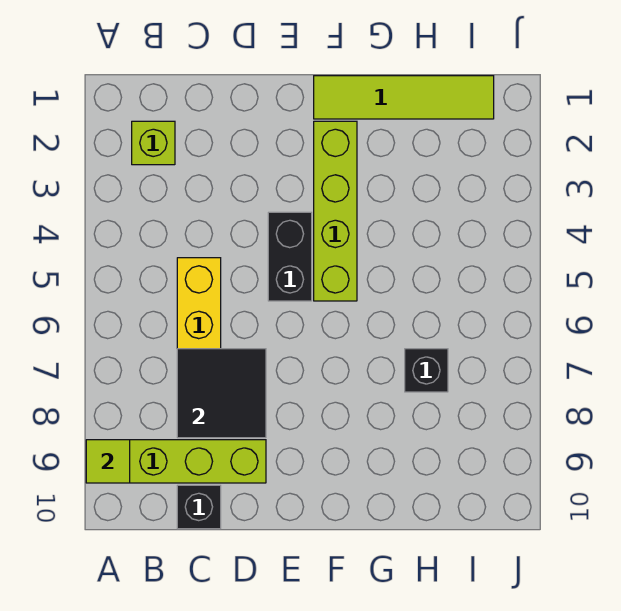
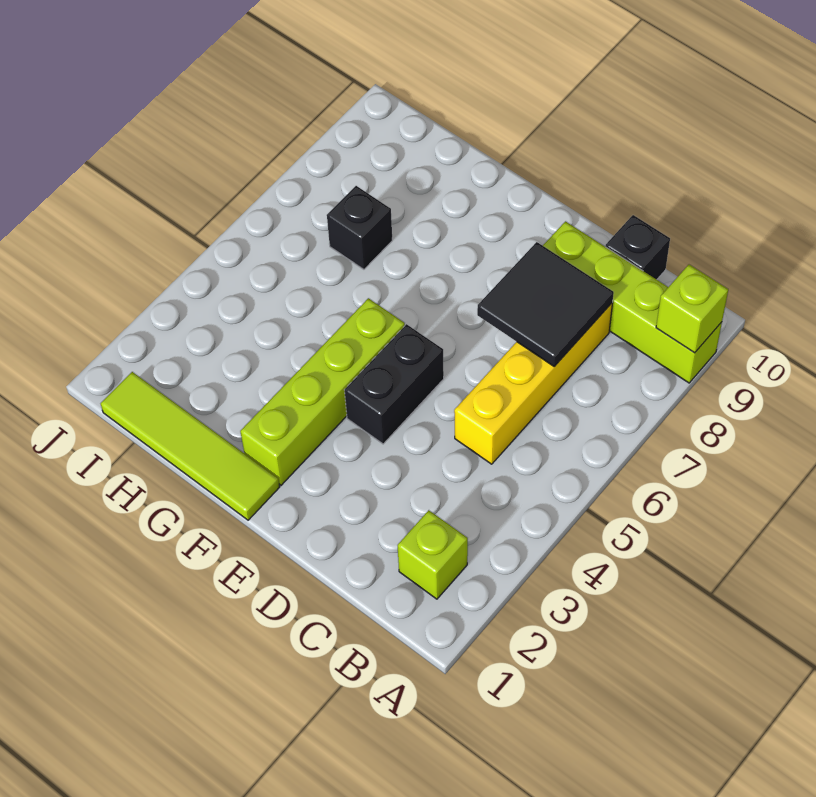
lime tile A9 level 2 -> lime brick A9 level 2

